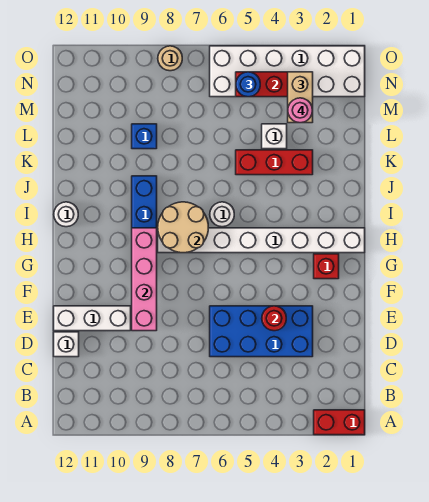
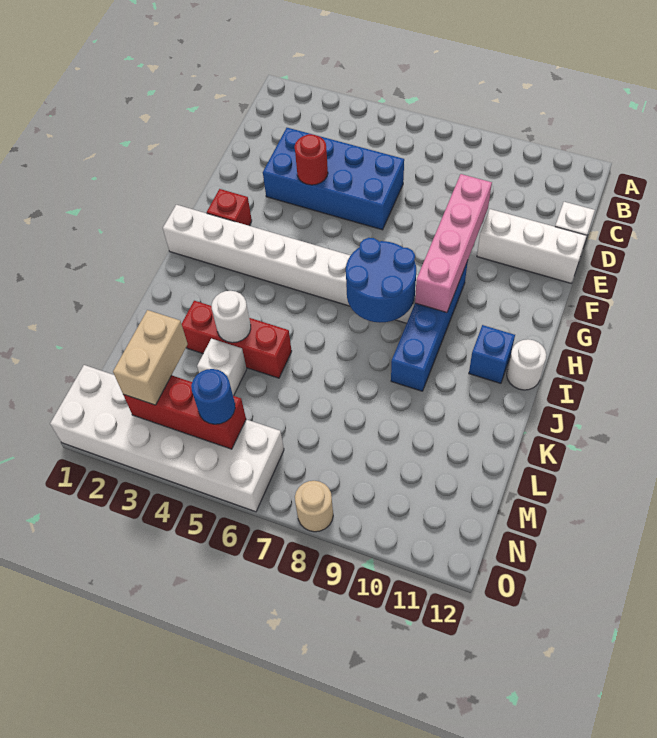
red brick A1:A2 level 1 -> none
tan round brick H7:I8 level 2 -> blue round brick H7:I8 level 2
white round brick I6 level 1 -> white round brick K4 level 2
blue brick L9 level 1 -> blue brick I11 level 1
pink round brick M3 level 4 -> none

